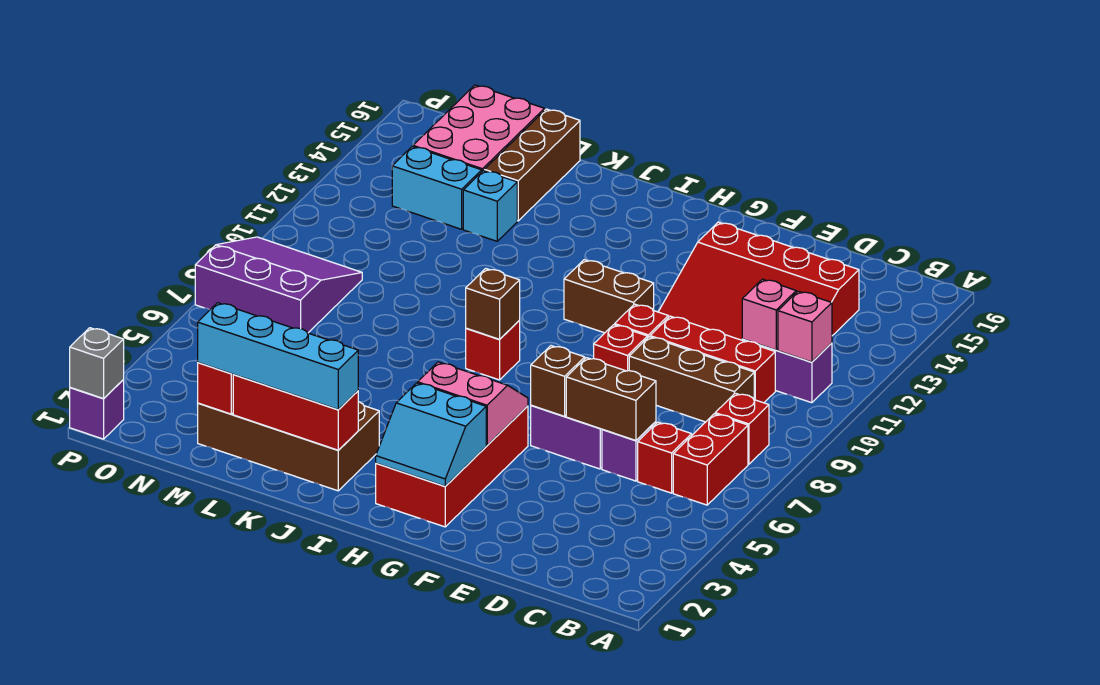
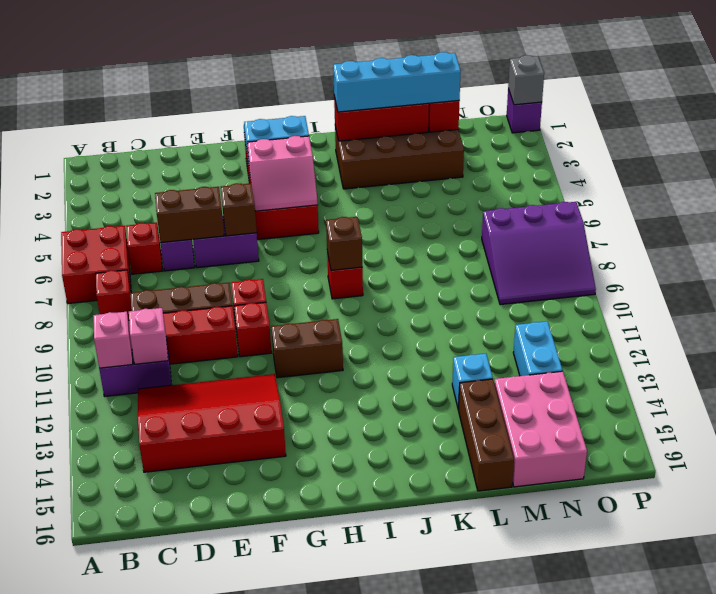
red brick B6:B7 level 1 -> red brick A6:B7 level 1
cyan brick M13:N13 level 1 -> cyan brick N12:N13 level 1

